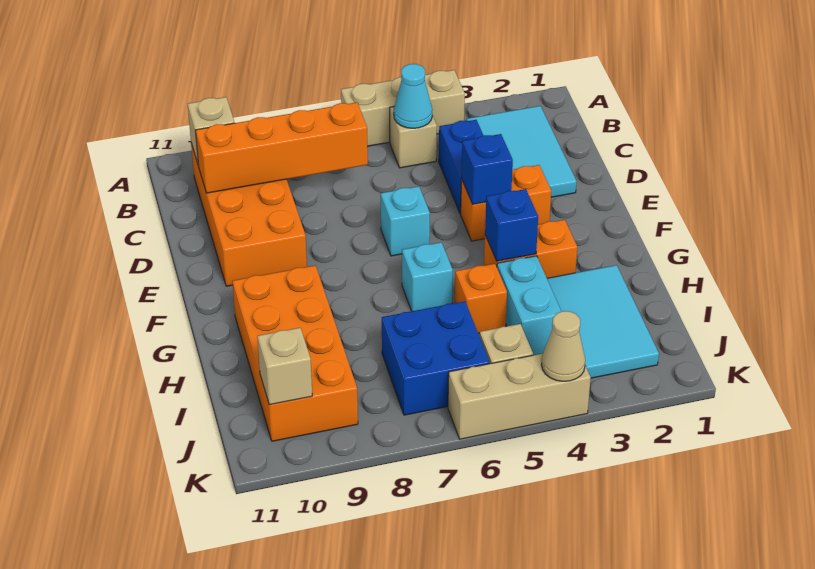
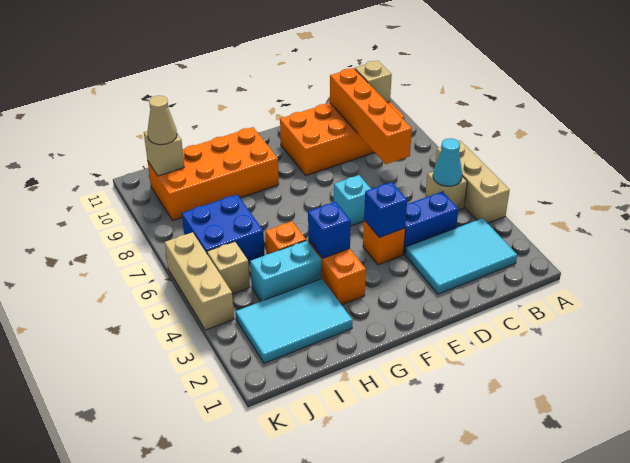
orange brick E3:E4 level 1 -> orange brick E4 level 1
cyan brick G6 level 1 -> none
tan cone K4 level 2 -> tan cone J10 level 3

